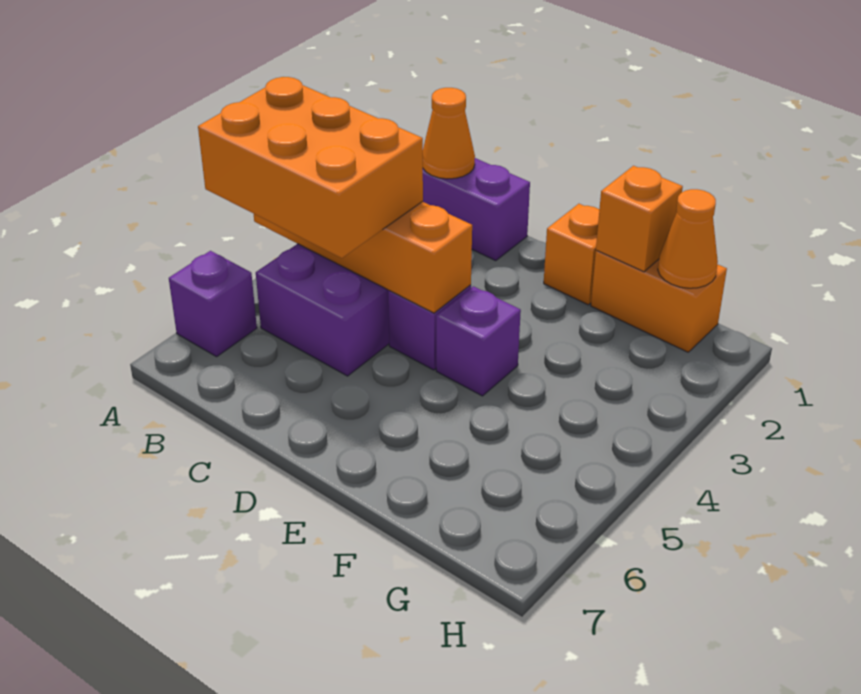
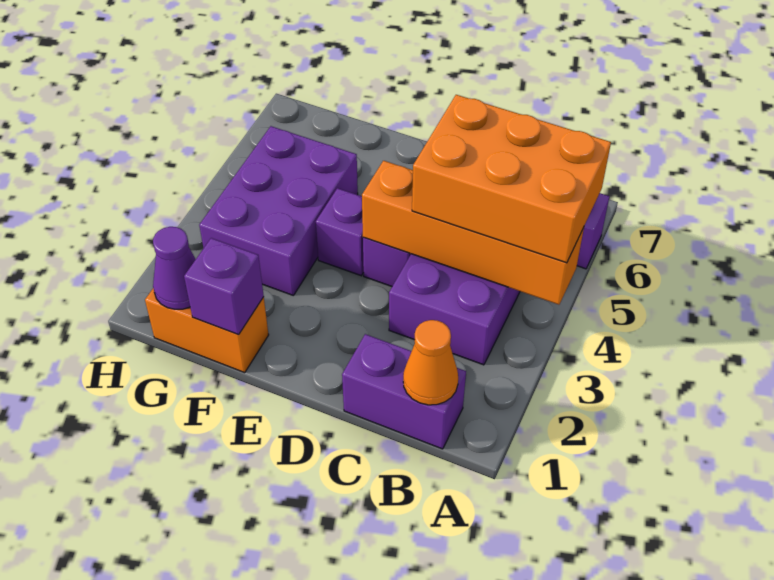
orange brick E1 level 1 -> none
orange brick F1 level 2 -> purple brick F1 level 2
none -> purple brick F3:G5 level 1
orange cone G1 level 2 -> purple cone G1 level 2

